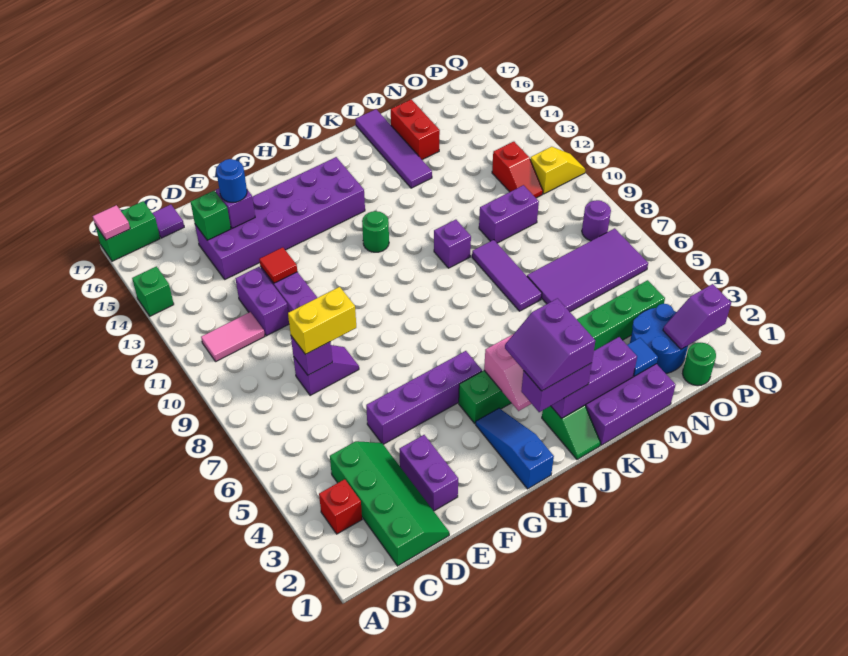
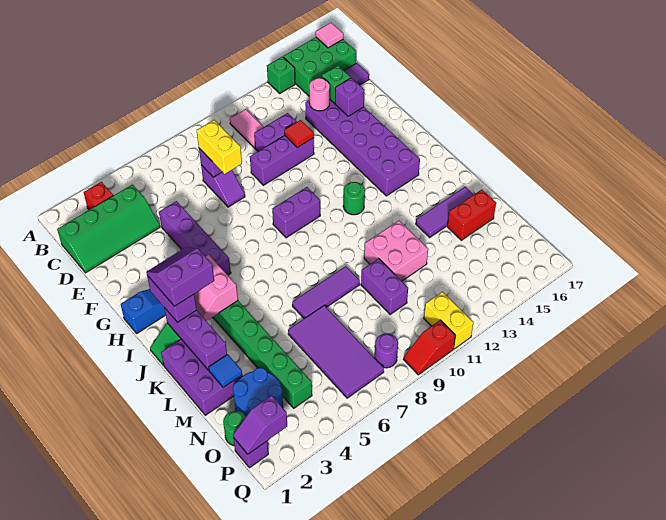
green brick A17:B17 level 1 -> green brick A15:B17 level 1
none -> pink round brick D14 level 2
purple brick E2:E3 level 1 -> purple brick H9:H10 level 1
blue round brick E15 level 3 -> none
purple brick K10 level 1 -> purple brick P1 level 1
none -> pink brick L11:M12 level 1
purple tile L14:L17 level 1 -> purple tile L14:L16 level 1
purple slope O2:P2 level 2 top P -> purple slope P1:P2 level 2 top 2
red slope O11:O12 level 1 top 12 -> red slope Q9:Q10 level 1 top 10
yellow slope P11:Q11 level 1 top P -> yellow brick P11:Q11 level 1

